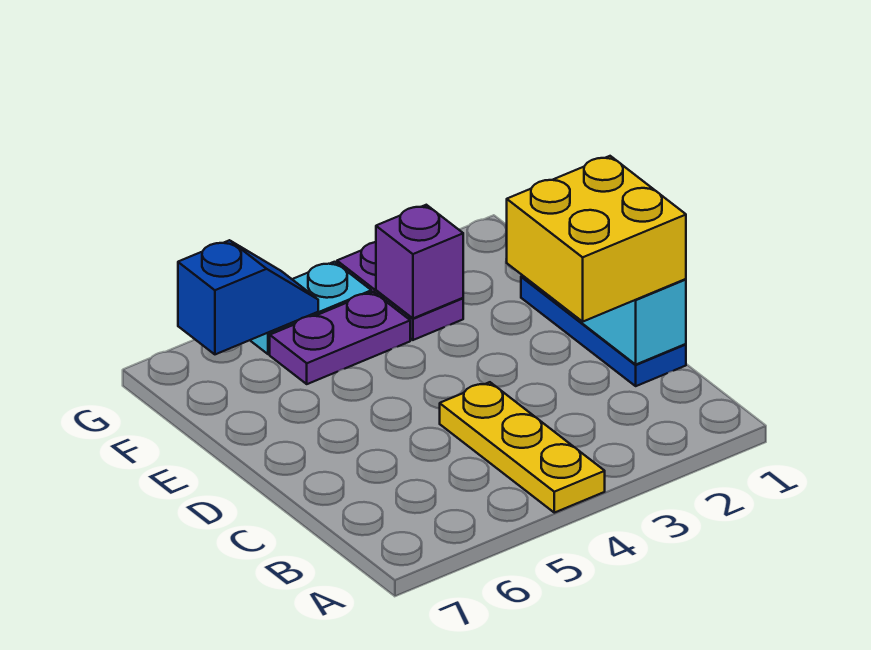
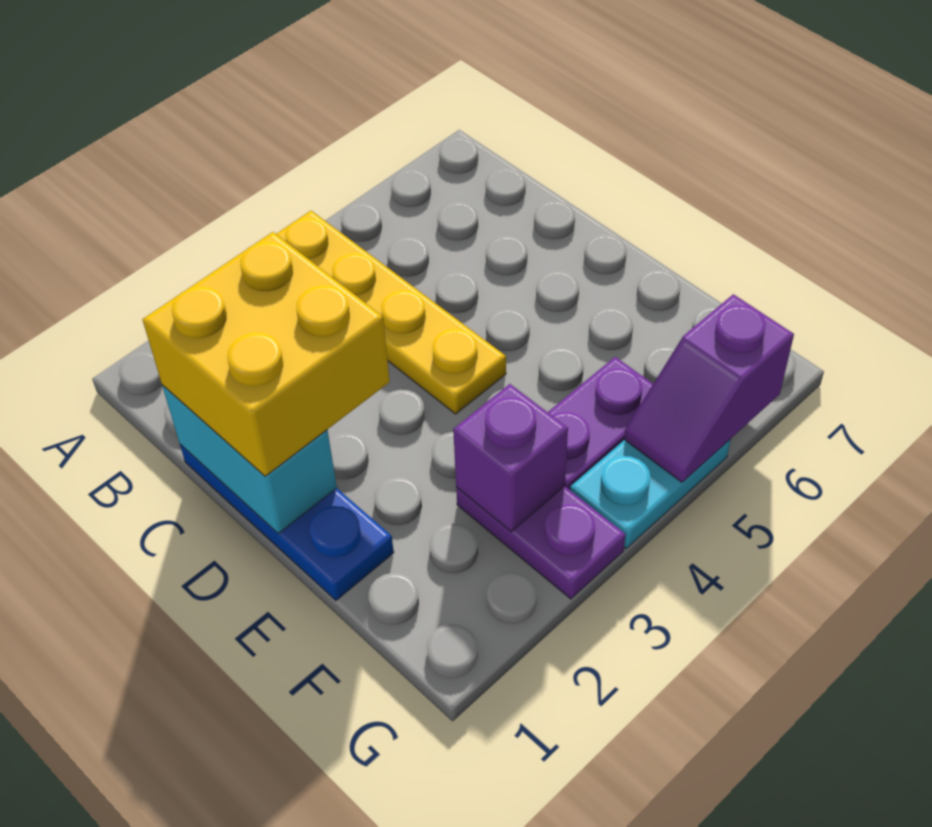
yellow plate A4:C4 level 1 -> yellow plate A4:D4 level 1
blue slope G5:G6 level 2 top 6 -> purple slope G5:G6 level 2 top 6

